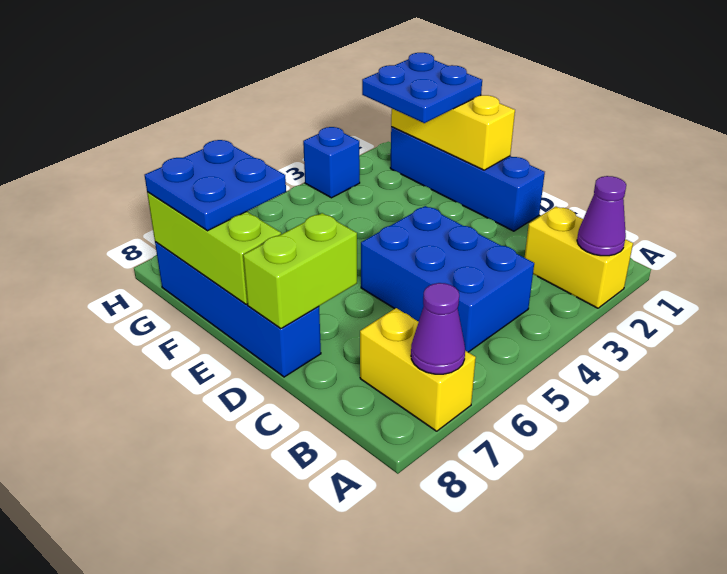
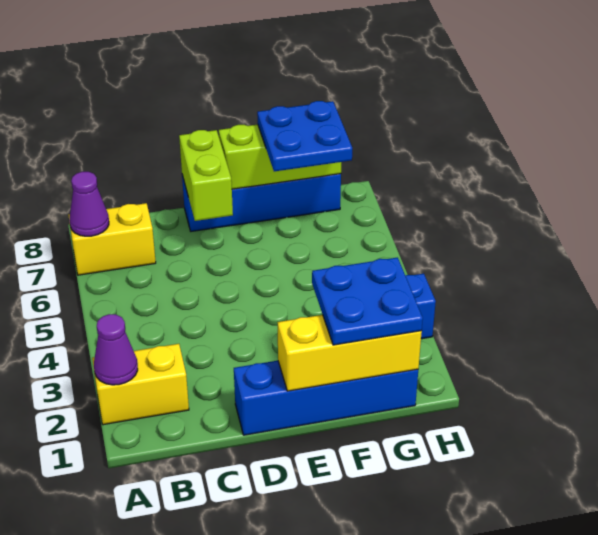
blue brick B4:D5 level 1 -> none

